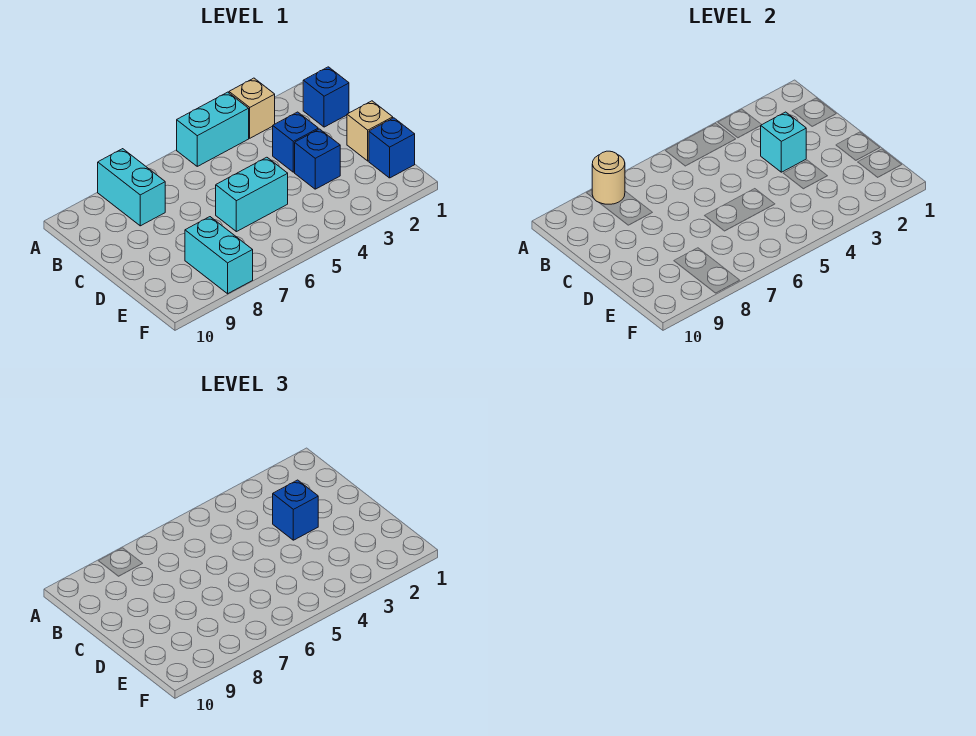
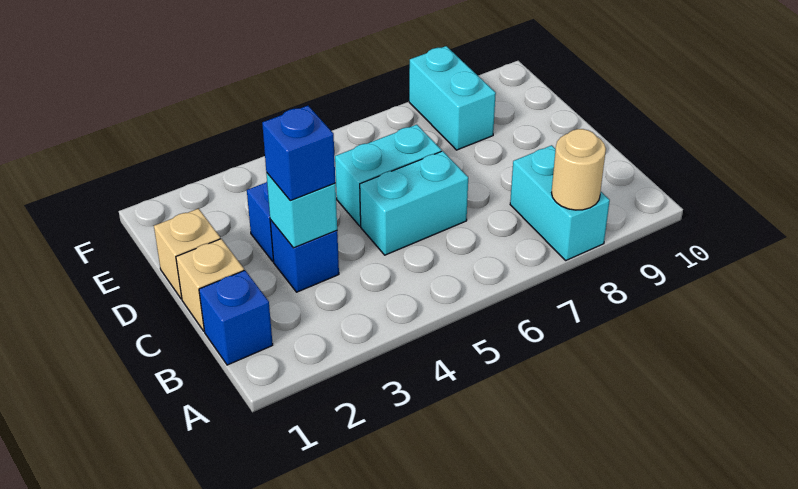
tan brick A3 level 1 -> tan brick C1 level 1
cyan brick A4:A5 level 1 -> cyan brick C5:C6 level 1
blue brick E1 level 1 -> none

